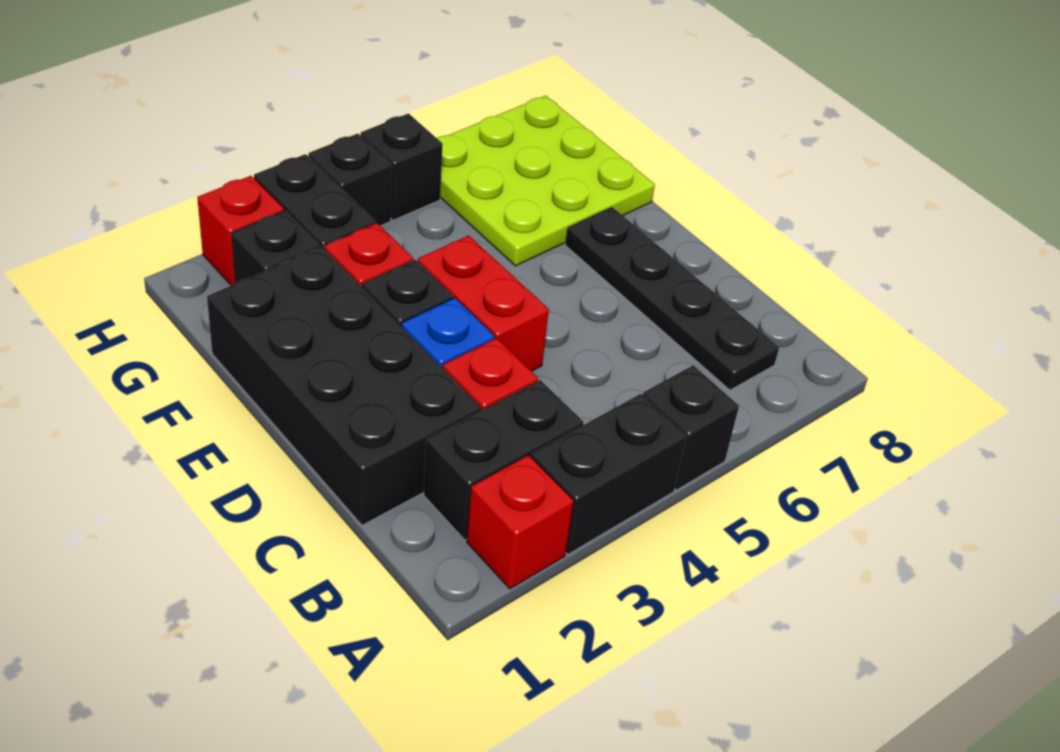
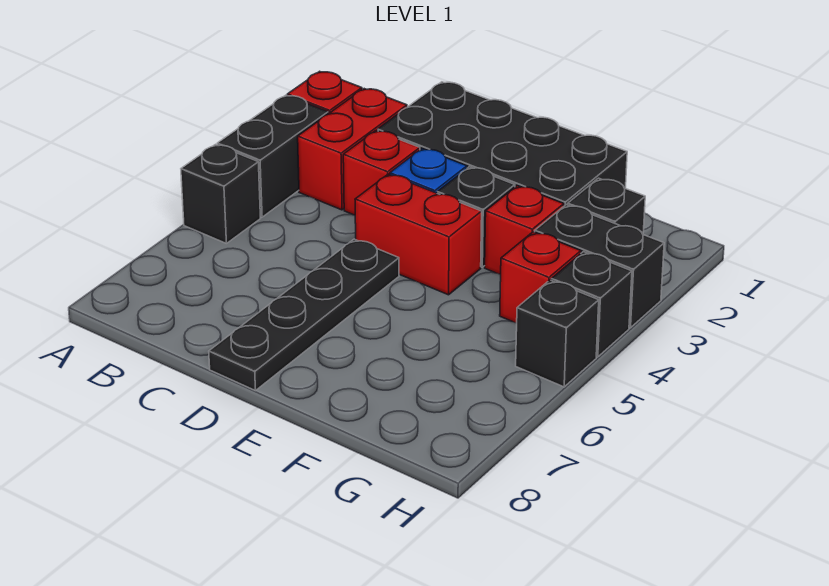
black brick B2:B3 level 1 -> red brick B2:B3 level 1
black plate B7:E7 level 1 -> black plate D5:D8 level 1
lime plate F6:H8 level 1 -> none
red brick H2 level 1 -> red brick G4 level 1

